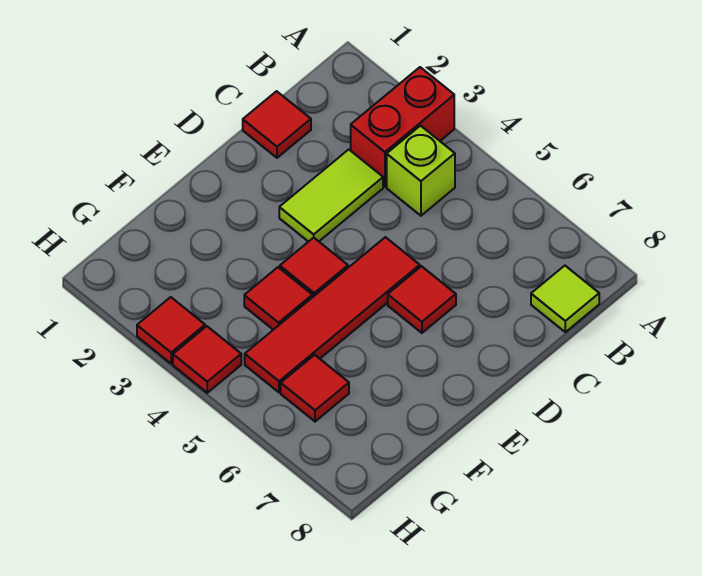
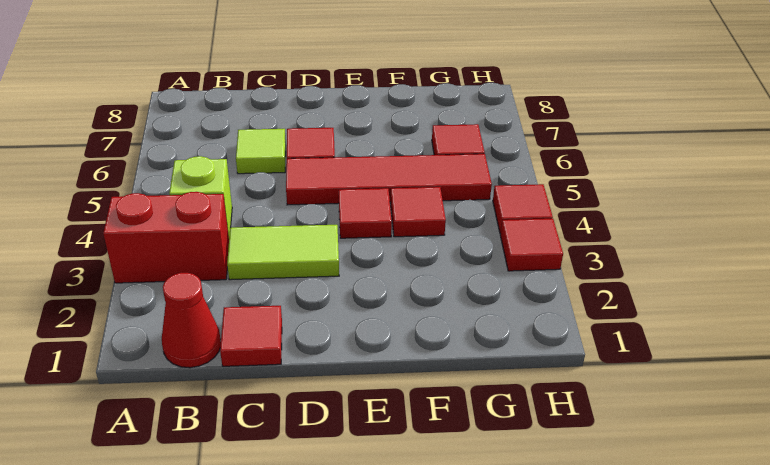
none -> red cone B1 level 1
lime tile B8 level 1 -> lime tile C6 level 1

